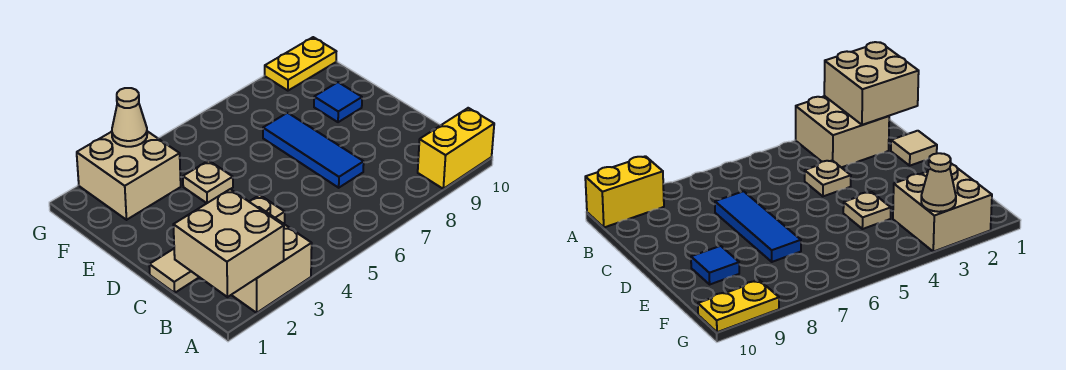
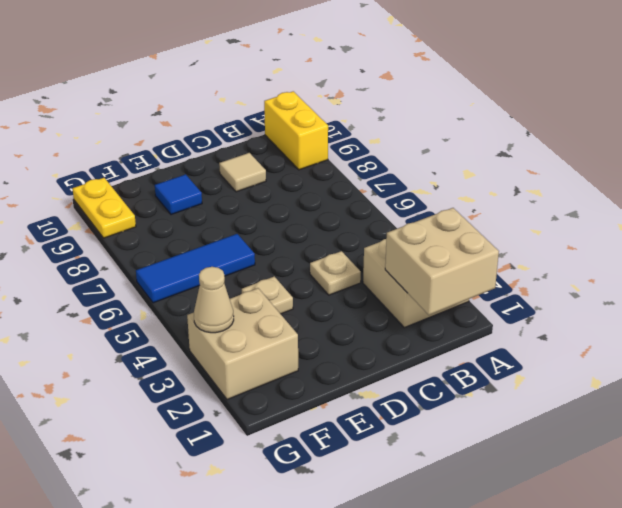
tan tile C1 level 1 -> tan tile C9 level 1
blue tile C7:E7 level 1 -> blue tile E6:G6 level 1

